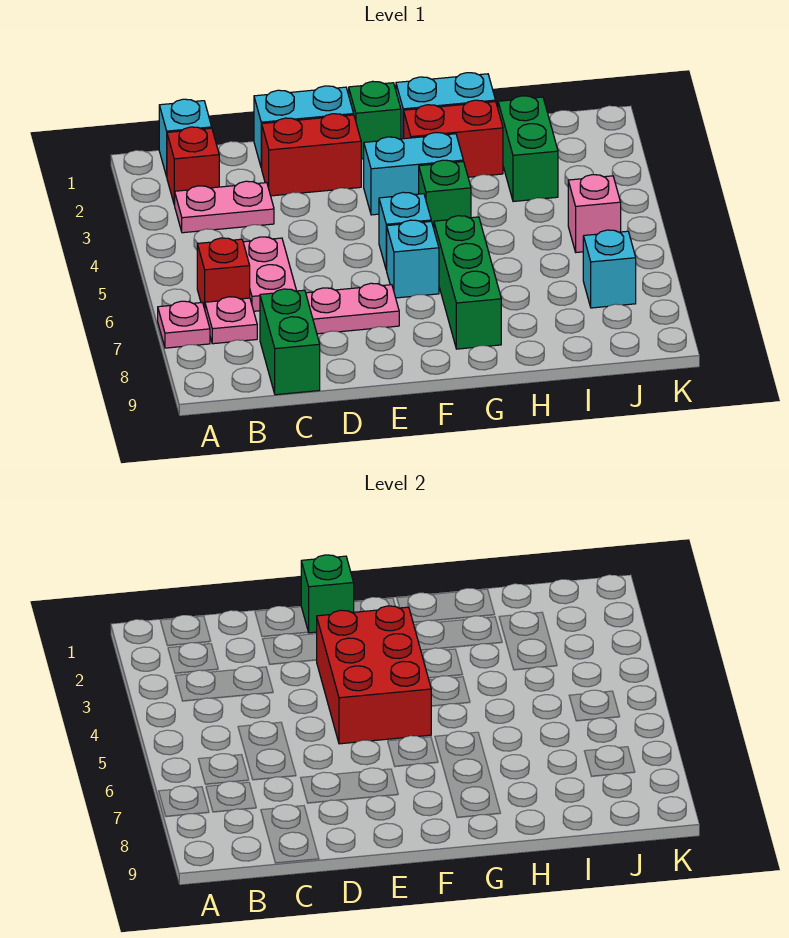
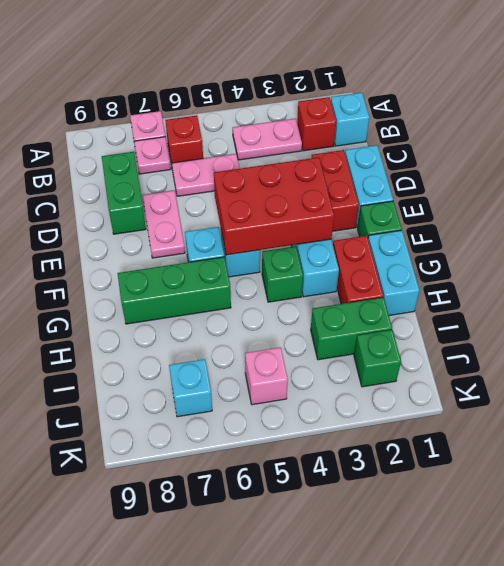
pink plate B3:C3 level 1 -> pink plate B3:B4 level 1
green brick C8:C9 level 1 -> green brick C8:D8 level 1
green brick E1 level 2 -> green brick J2 level 1

